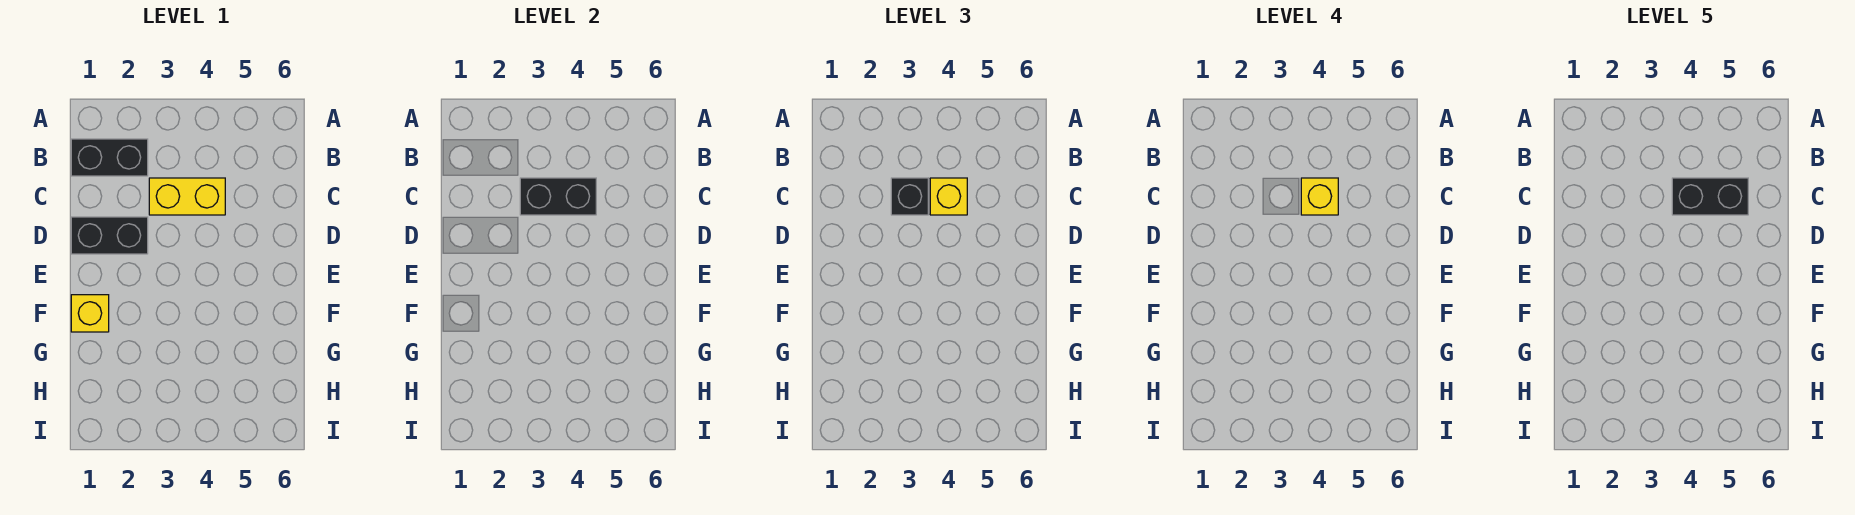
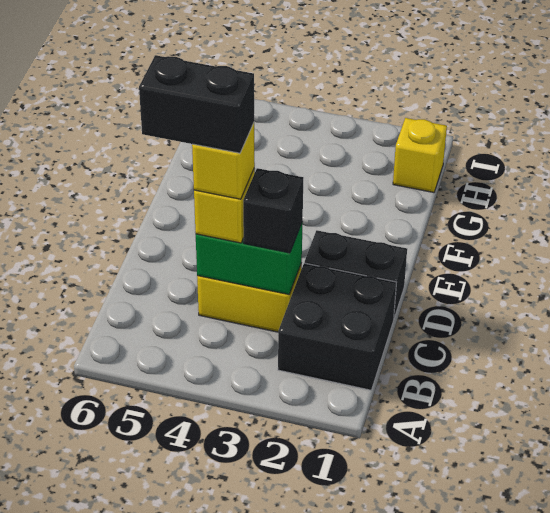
black brick B1:B2 level 1 -> black brick B1:C2 level 1
black brick C3:C4 level 2 -> green brick C3:C4 level 2
yellow brick F1 level 1 -> yellow brick H1 level 1

